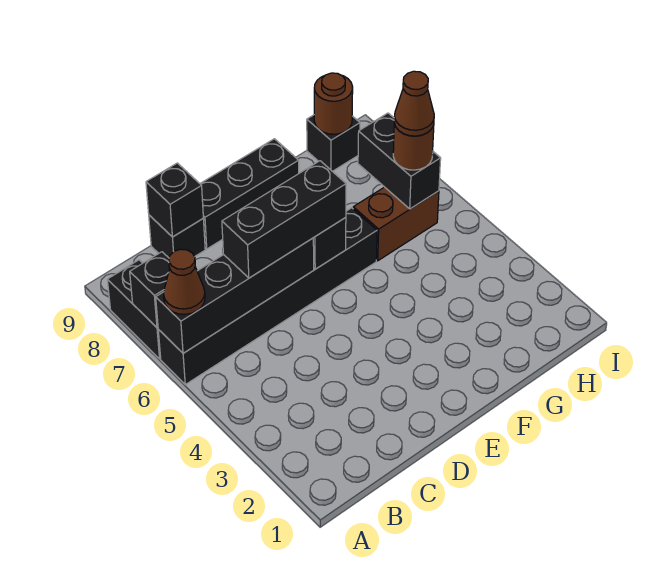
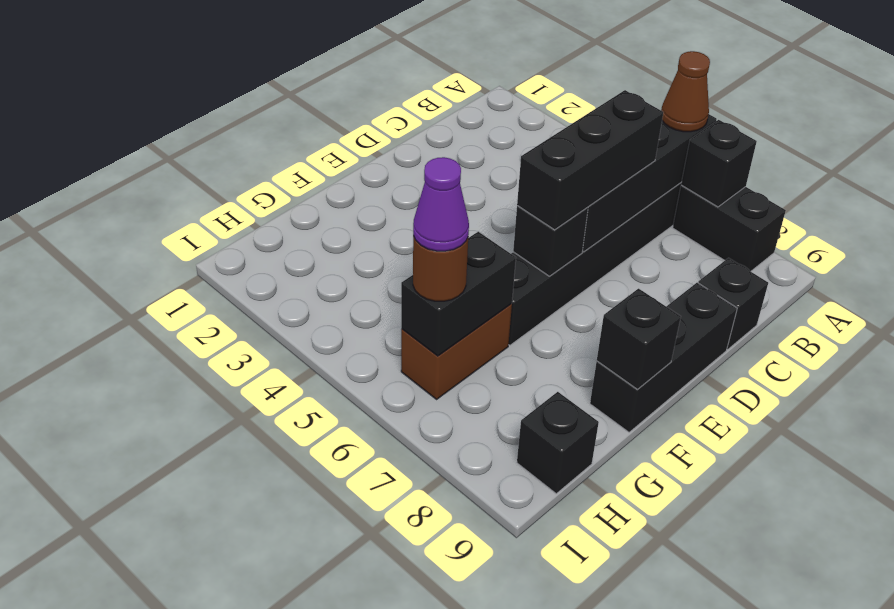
black brick C9 level 2 -> black brick F9 level 2
black brick H6:H7 level 2 -> black brick G6:H6 level 2
brown cone H6 level 4 -> purple cone H6 level 4
brown round brick H9 level 2 -> none

